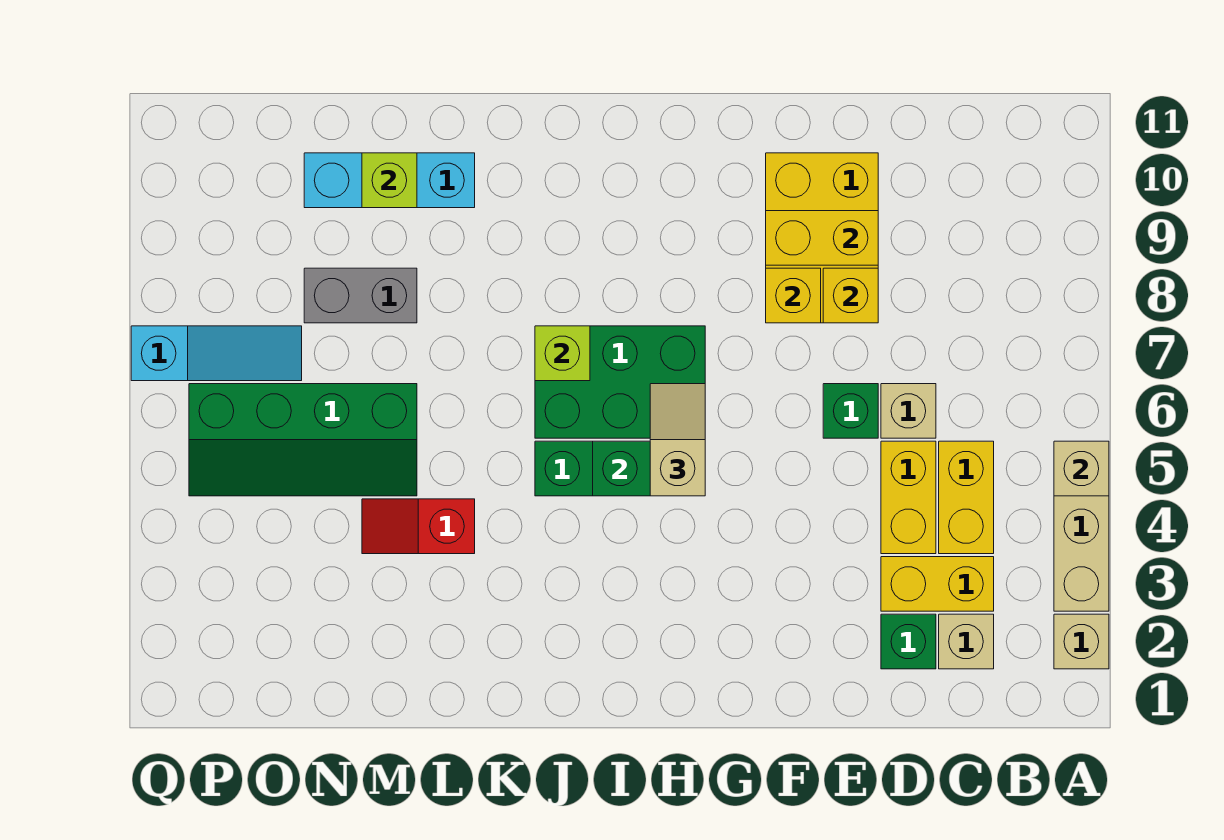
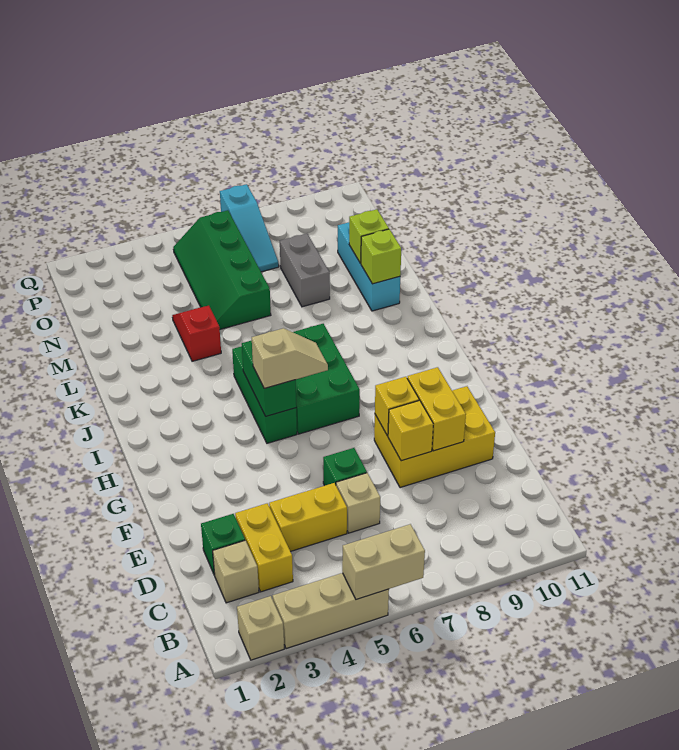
tan brick A5 level 2 -> tan brick A5:A6 level 2
yellow brick C4:C5 level 1 -> none
lime brick J7 level 2 -> lime brick L10 level 2

